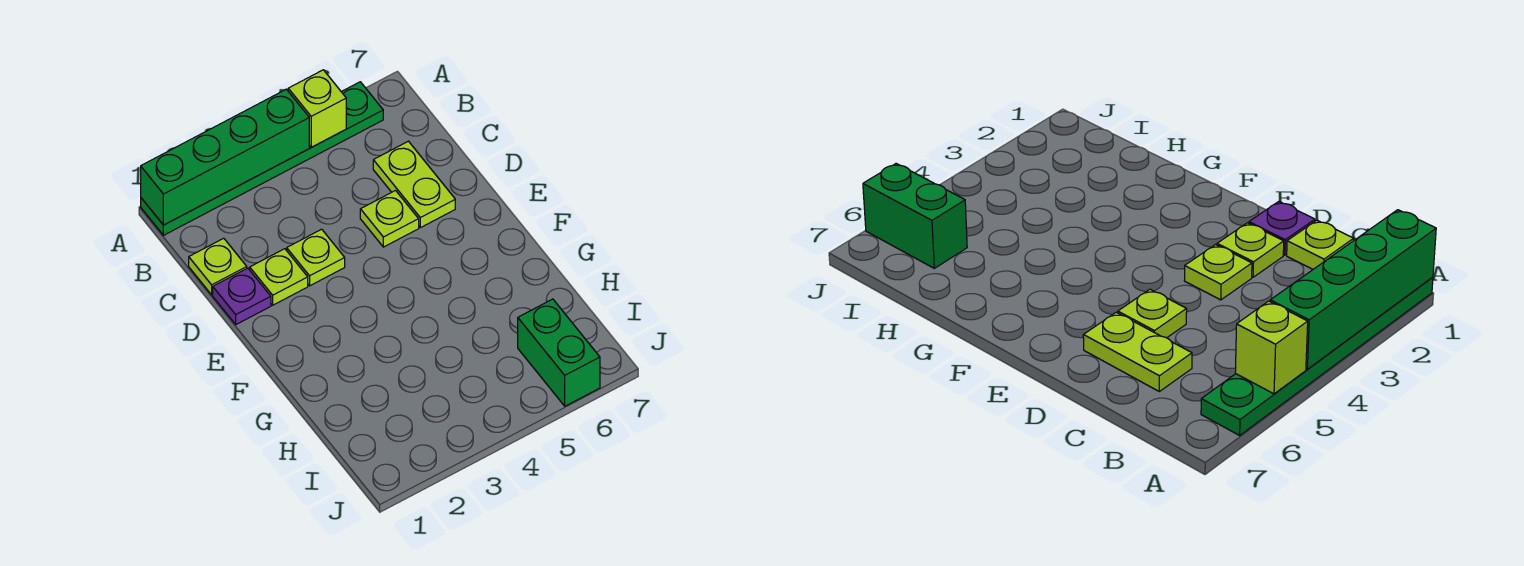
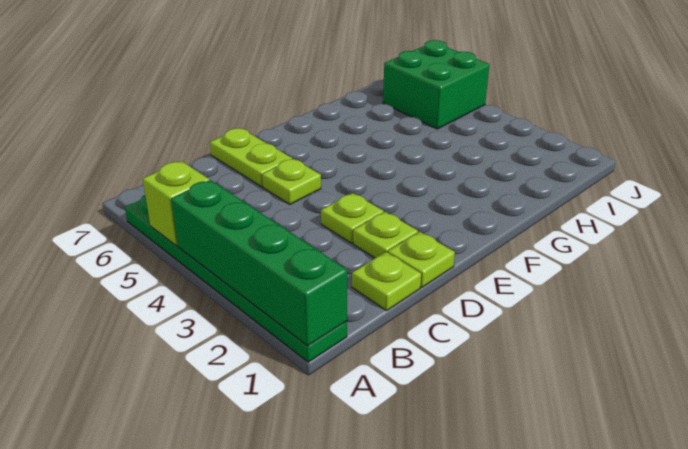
lime plate C6:D6 level 1 -> lime plate D6:D7 level 1
purple plate D1 level 1 -> lime plate D1 level 1
green brick I6:J6 level 1 -> green brick I5:J6 level 1

